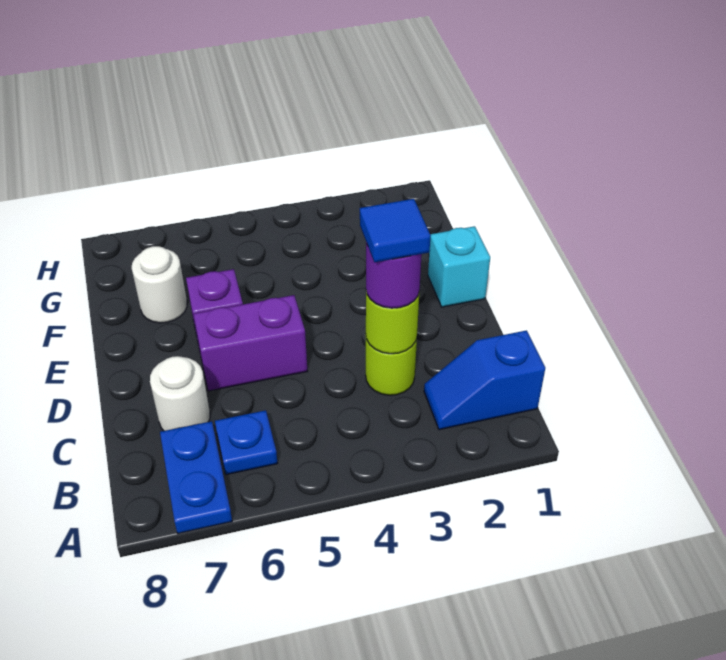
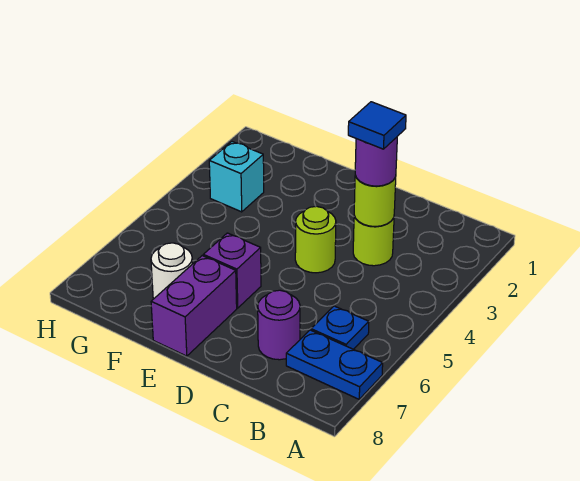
blue slope B1:B2 level 1 top 1 -> none
white round brick C7 level 1 -> purple round brick C7 level 1
none -> lime round brick D4 level 1
purple brick D5:D6 level 1 -> purple brick E7:E8 level 1
cyan brick E1 level 1 -> cyan brick G3 level 1

